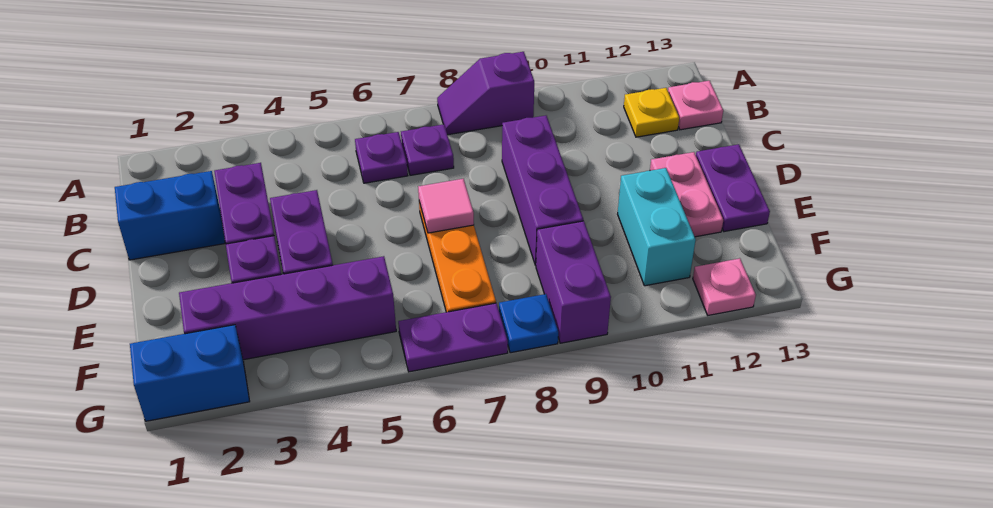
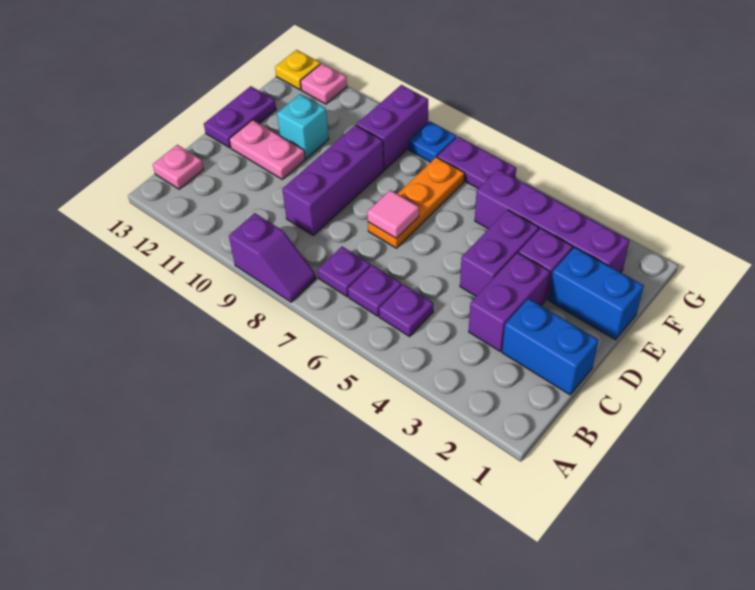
none -> purple plate B5 level 1
yellow plate B12 level 1 -> yellow plate G13 level 1
pink plate D12:E12 level 1 -> pink plate D11:D12 level 1
cyan brick E11:F11 level 1 -> cyan brick E11 level 1
blue brick G1:G2 level 1 -> blue brick E1:E2 level 1

